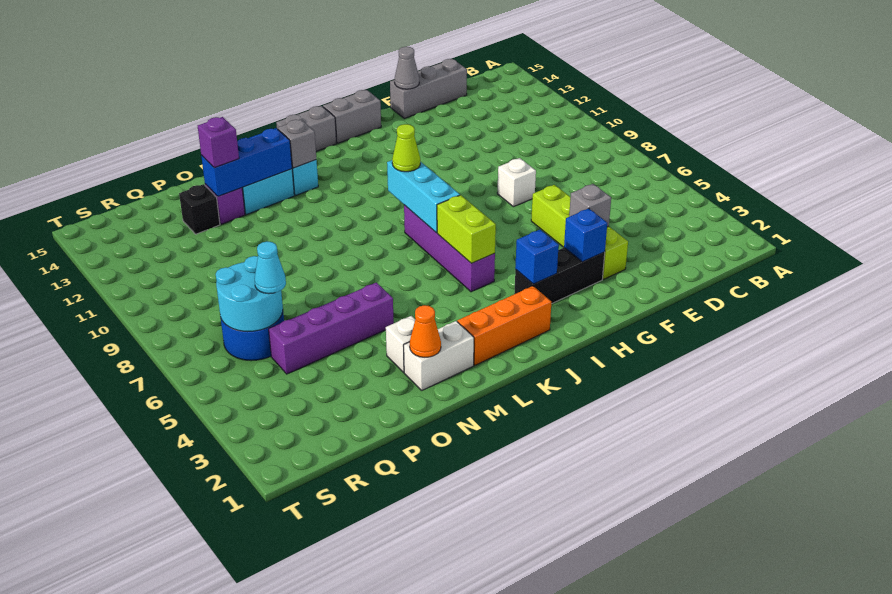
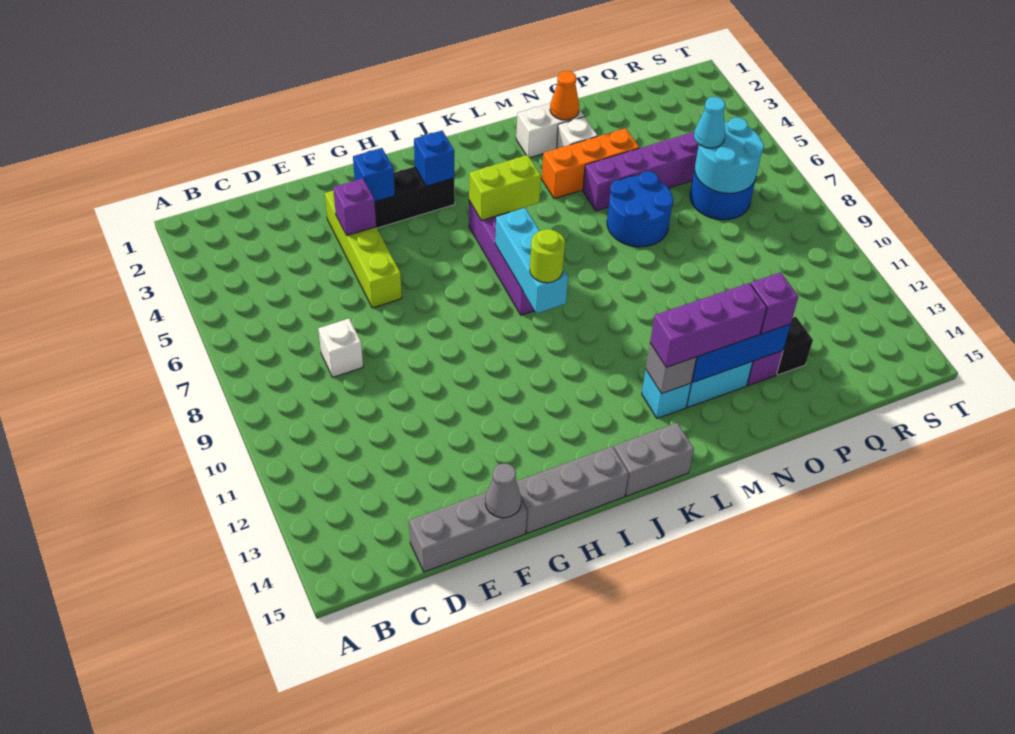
grey brick F4 level 2 -> purple brick F4 level 2
white brick F8 level 1 -> white brick D8 level 1
grey brick H15:I15 level 1 -> grey brick G15:I15 level 1
orange brick J2:L2 level 1 -> orange brick M4:O4 level 1
lime brick J5:J6 level 2 -> lime brick J5:K5 level 2
lime cone J9 level 3 -> lime round brick J9 level 3
none -> purple brick L13:N13 level 3
none -> blue round brick N6:O7 level 1

